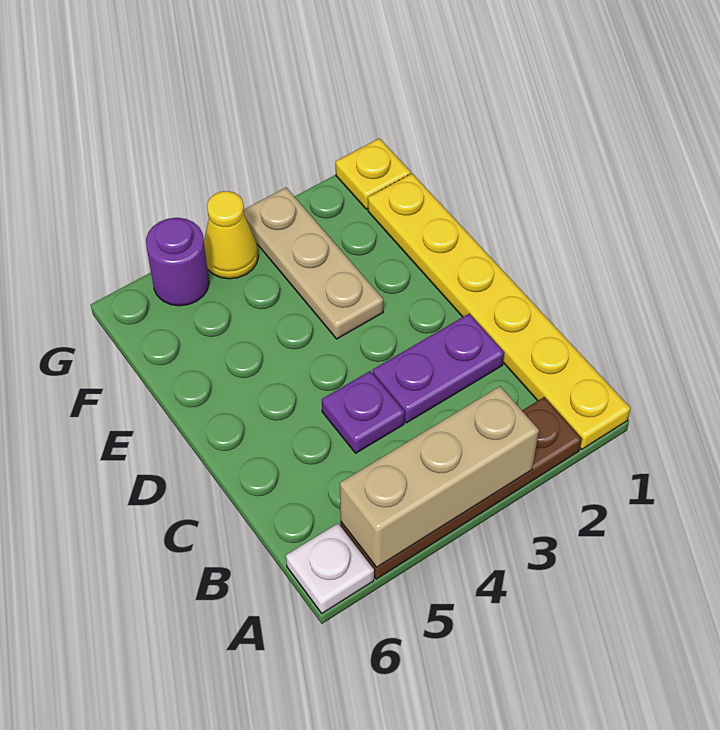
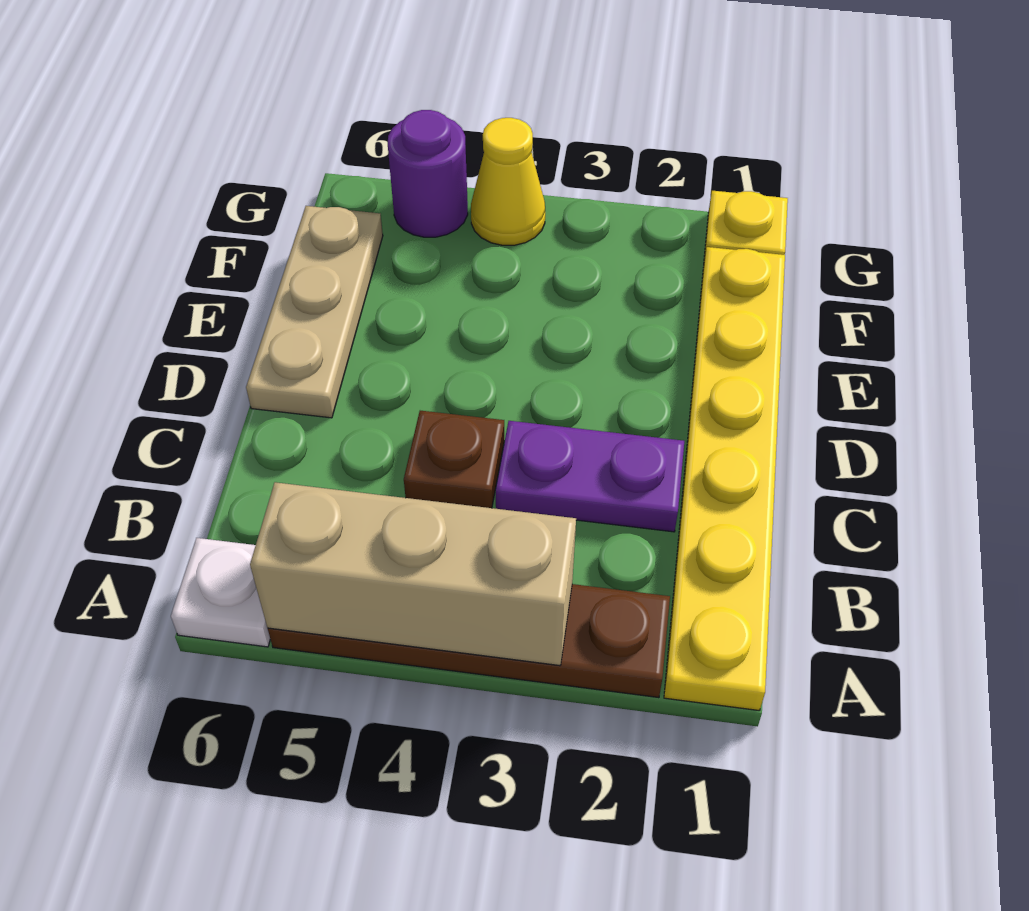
purple plate C4 level 1 -> brown plate C4 level 1
tan plate E3:G3 level 1 -> tan plate D6:F6 level 1

